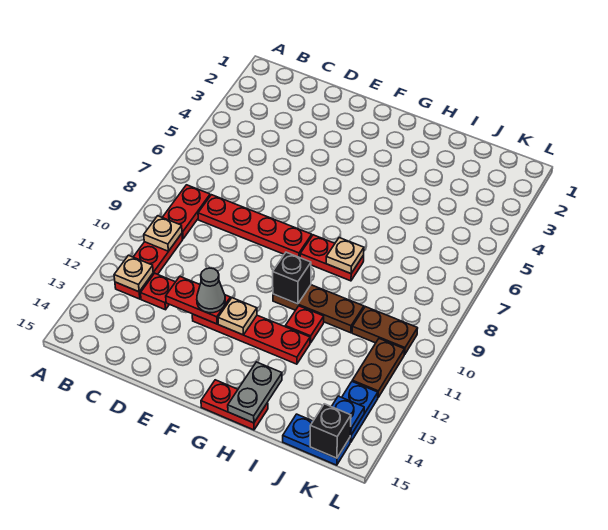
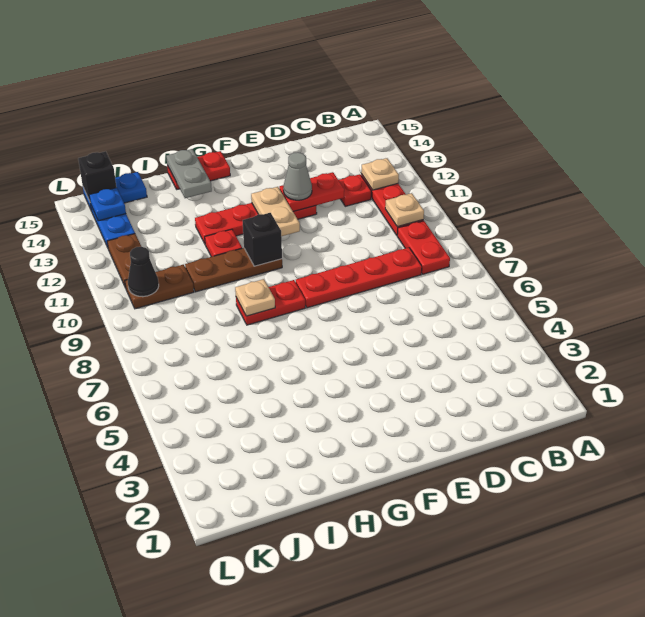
tan plate F12 level 2 -> tan plate F11:F12 level 2
none -> black cone K10 level 2

